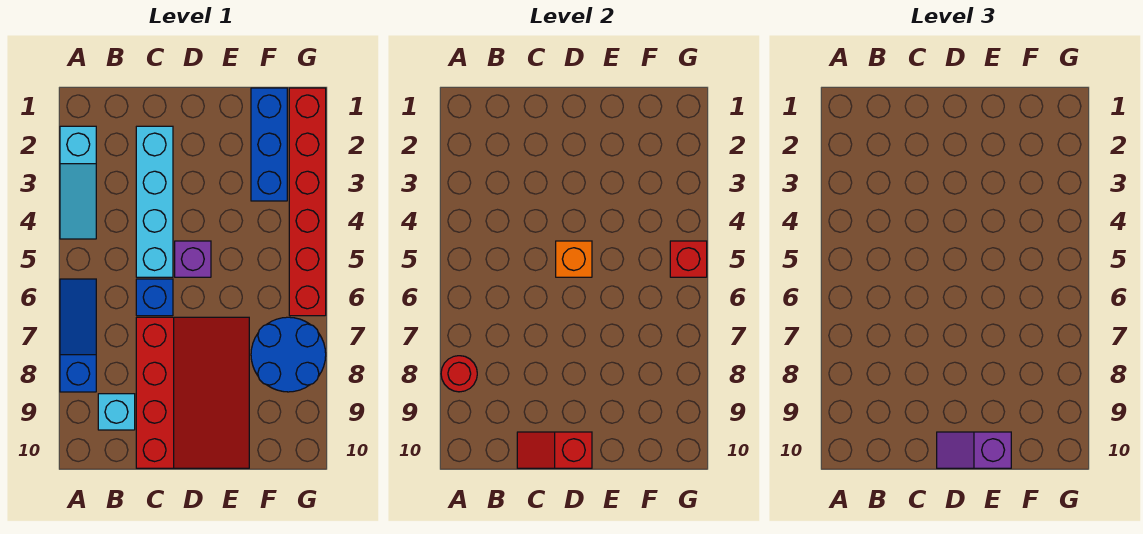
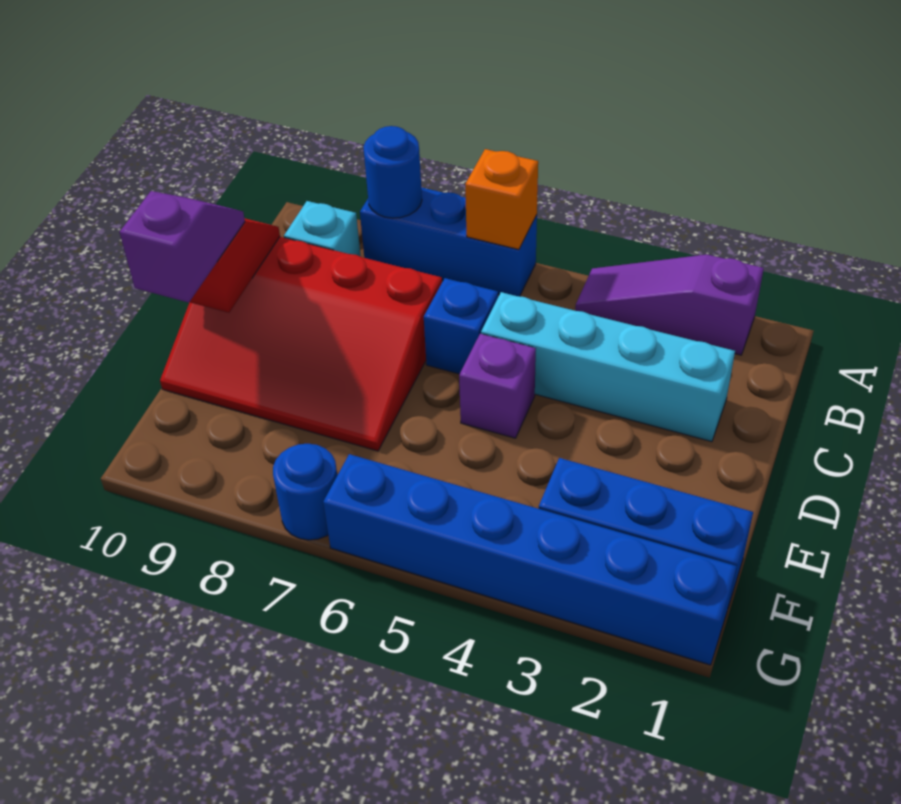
cyan slope A2:A4 level 1 top 2 -> purple slope A2:A4 level 1 top 2
blue slope A6:A8 level 1 top 8 -> blue brick A6:A8 level 1
red round brick A8 level 2 -> blue round brick A8 level 2
orange brick D5 level 2 -> orange brick A6 level 2
blue round brick F7:G8 level 1 -> blue round brick G7 level 1
red brick G1:G6 level 1 -> blue brick G1:G6 level 1
red brick G5 level 2 -> none

